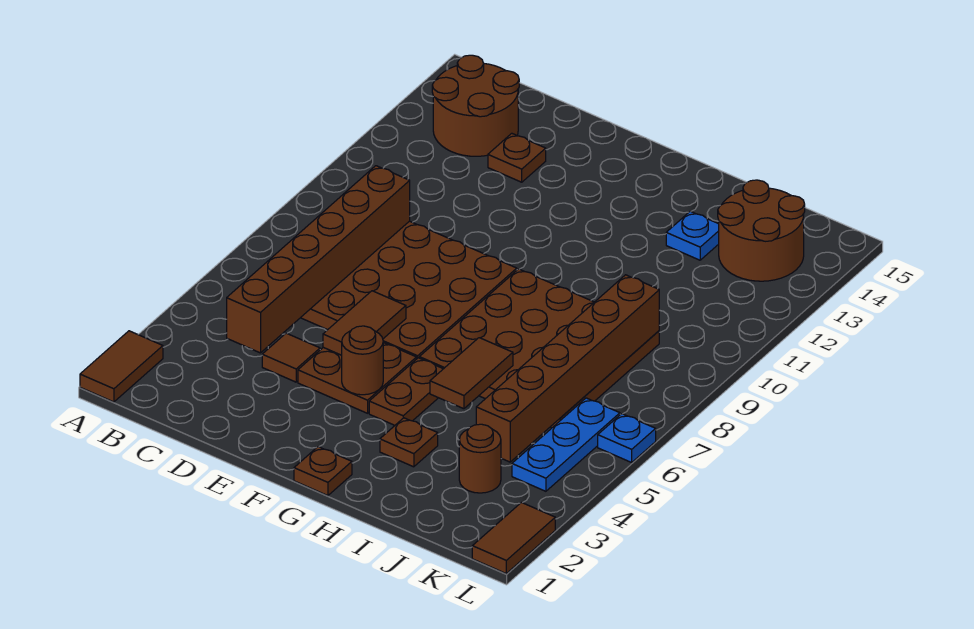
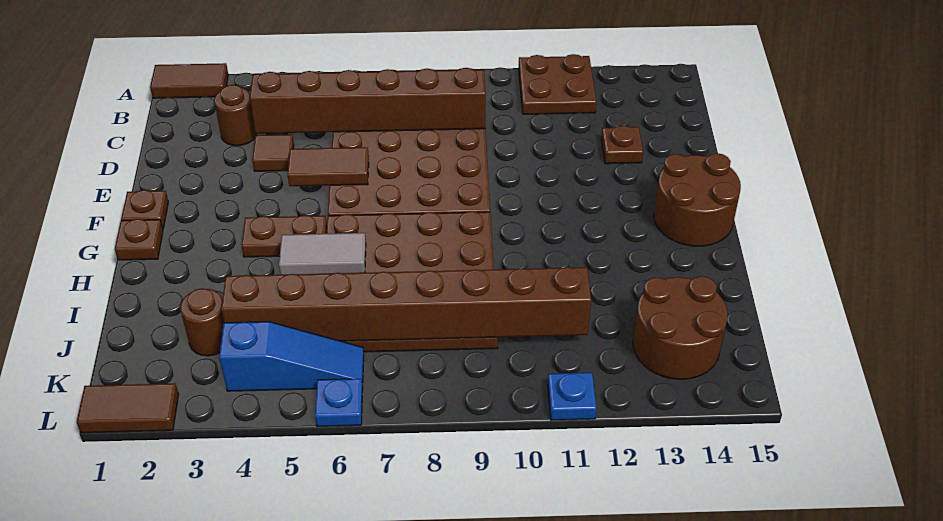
brown round brick B13:C14 level 1 -> brown round brick F14:G15 level 1
brown plate E4:F5 level 1 -> brown plate A11:B12 level 1
brown round brick F4 level 2 -> brown round brick C3 level 1
brown plate H3 level 1 -> brown plate F1 level 1
brown tile H5:H6 level 2 -> grey tile H5:H6 level 2
blue plate I13 level 1 -> blue plate L11 level 1
brown brick J4:J9 level 2 -> brown brick J4:J11 level 2
blue plate K4:K6 level 1 -> blue slope K4:K6 level 1 top 4

